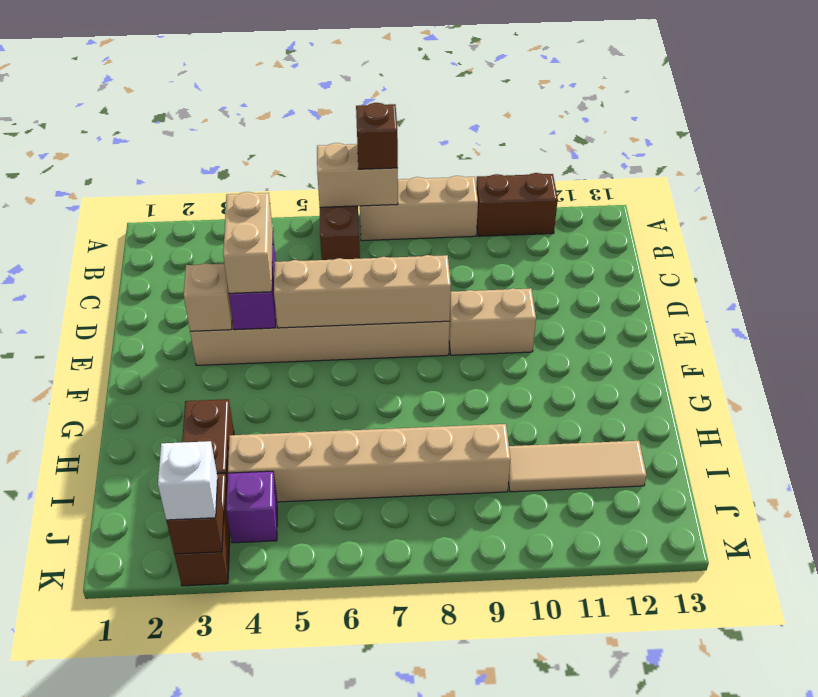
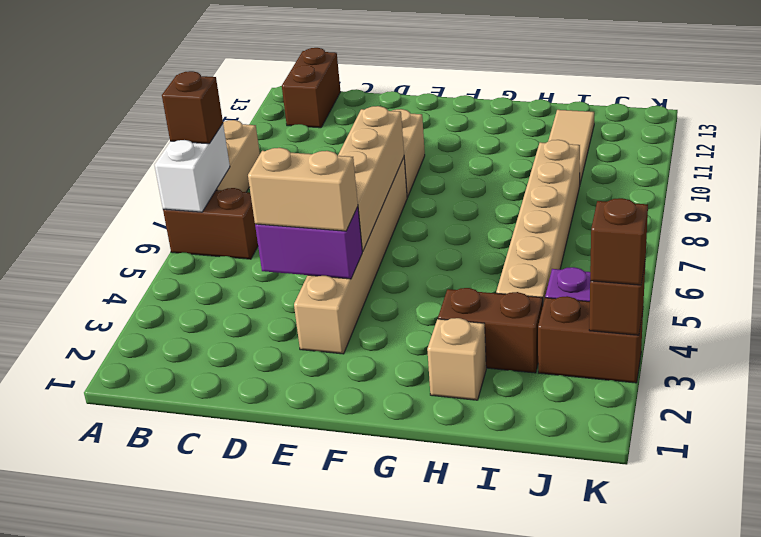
tan brick A6:A7 level 2 -> white brick A6:A7 level 2
brown brick A10:A11 level 1 -> brown brick B12:B13 level 1
tan brick E3 level 2 -> tan brick H2 level 1
white brick K3 level 3 -> brown brick K3 level 3

